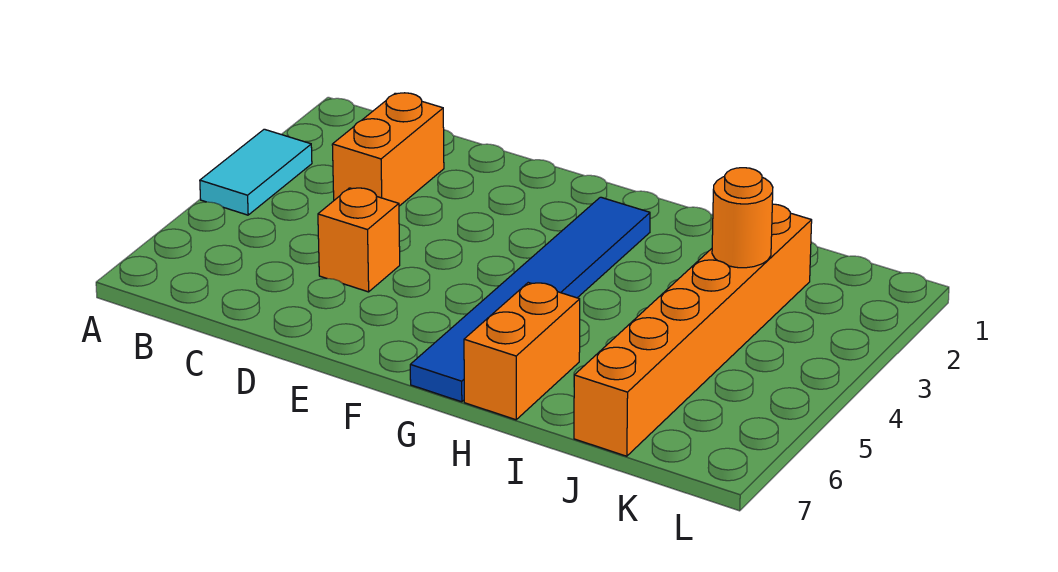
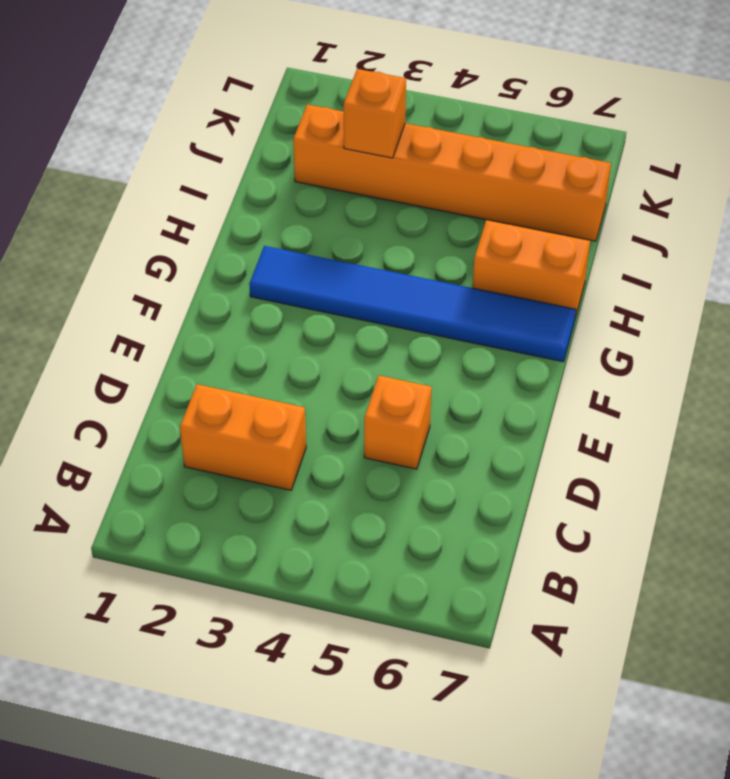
cyan tile A3:A4 level 1 -> none
orange round brick J3 level 2 -> orange brick J3 level 2

